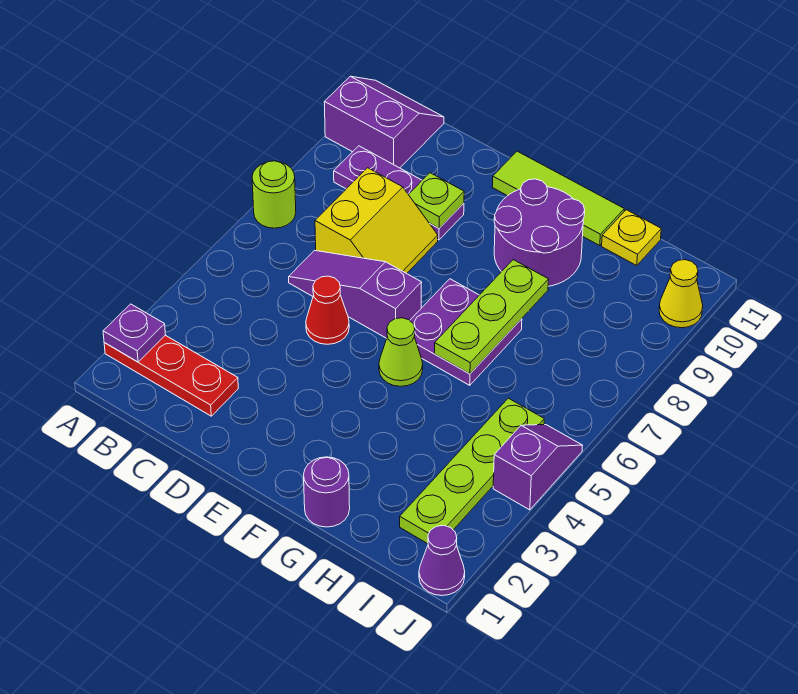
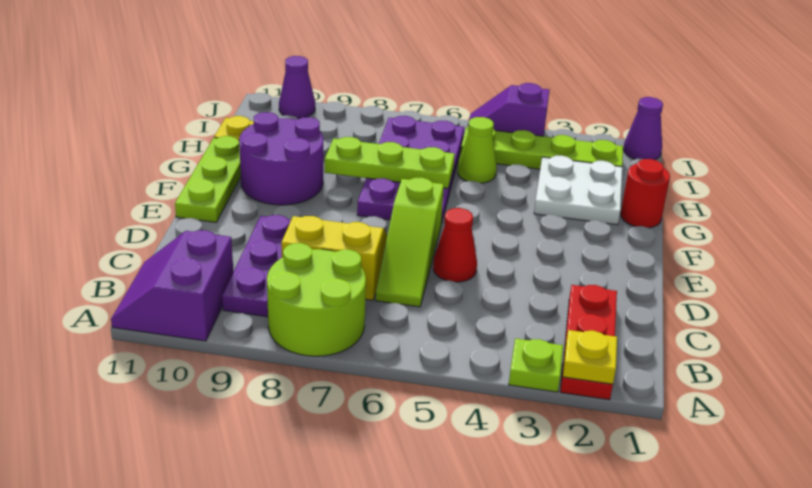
purple plate A2 level 2 -> yellow plate A2 level 2
lime round brick A7 level 1 -> lime round brick A7:B8 level 1
purple slope C6:E6 level 1 top E -> lime slope C6:E6 level 1 top E
lime plate D9 level 2 -> lime plate A3 level 1
lime tile E11:G11 level 1 -> lime plate E11:G11 level 1
lime cone F5 level 1 -> lime cone H5 level 1
purple plate F6:G7 level 1 -> purple plate F6:I7 level 1
purple round brick G1 level 1 -> red round brick G1 level 1
none -> white plate G2:H3 level 1
yellow cone J10 level 1 -> purple cone J10 level 1

